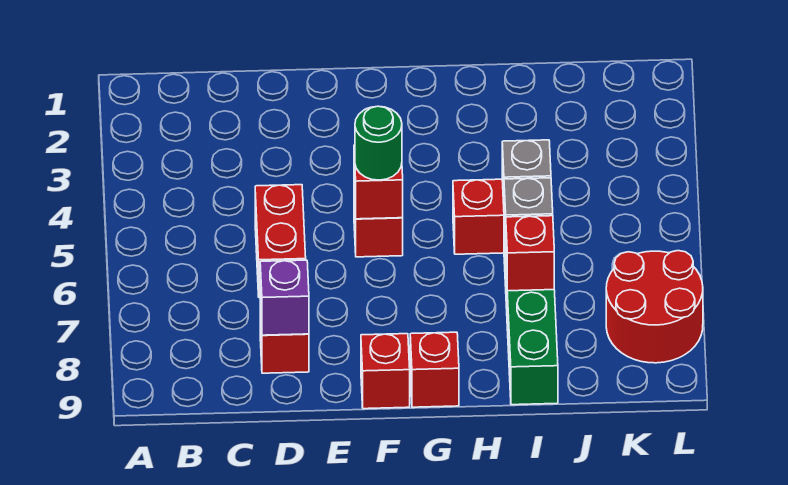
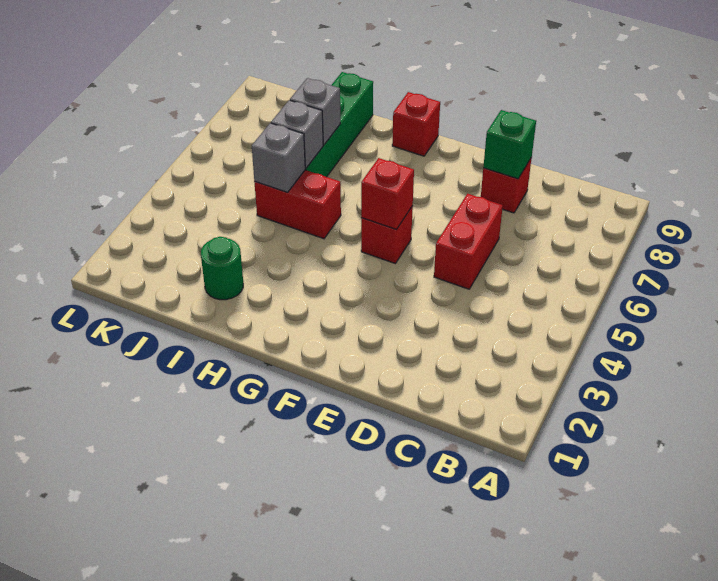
purple brick D8 level 2 -> green brick D8 level 2
green round brick F5 level 3 -> green round brick I2 level 1
red brick F9 level 1 -> none
red brick I7 level 2 -> grey brick I7 level 2
red round brick K7:L8 level 1 -> none

